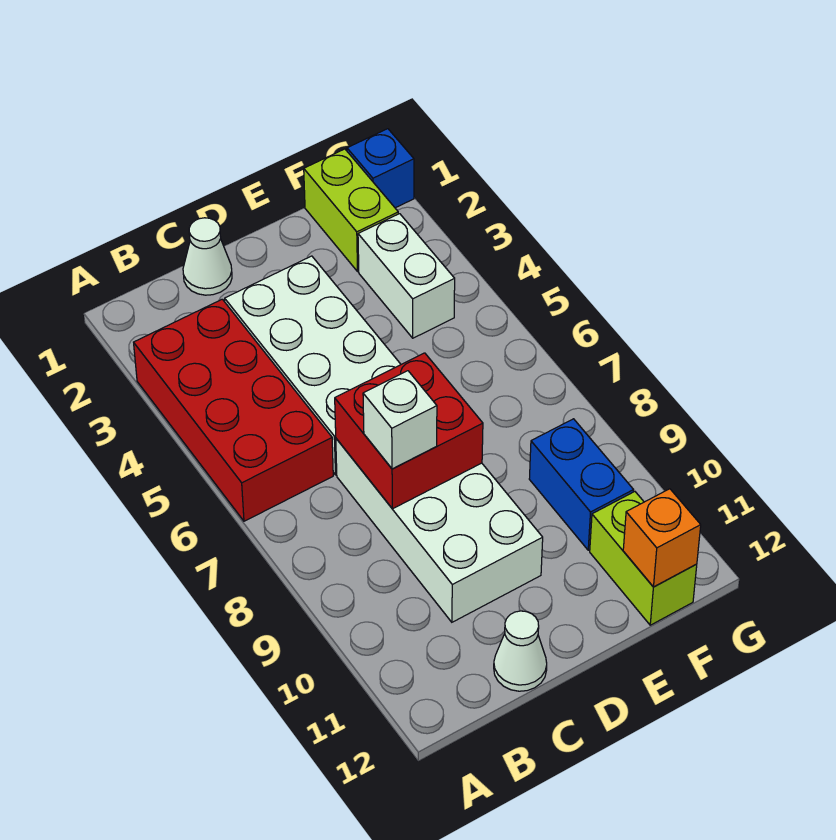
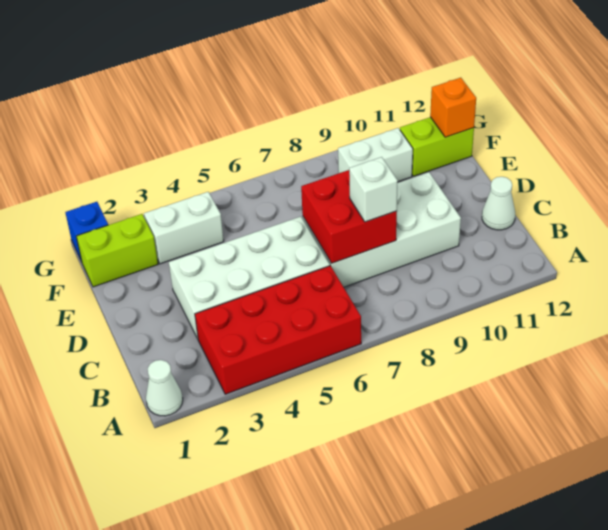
white cone C1 level 1 -> white cone A1 level 1
blue brick F9:F10 level 1 -> white brick F9:F10 level 1

